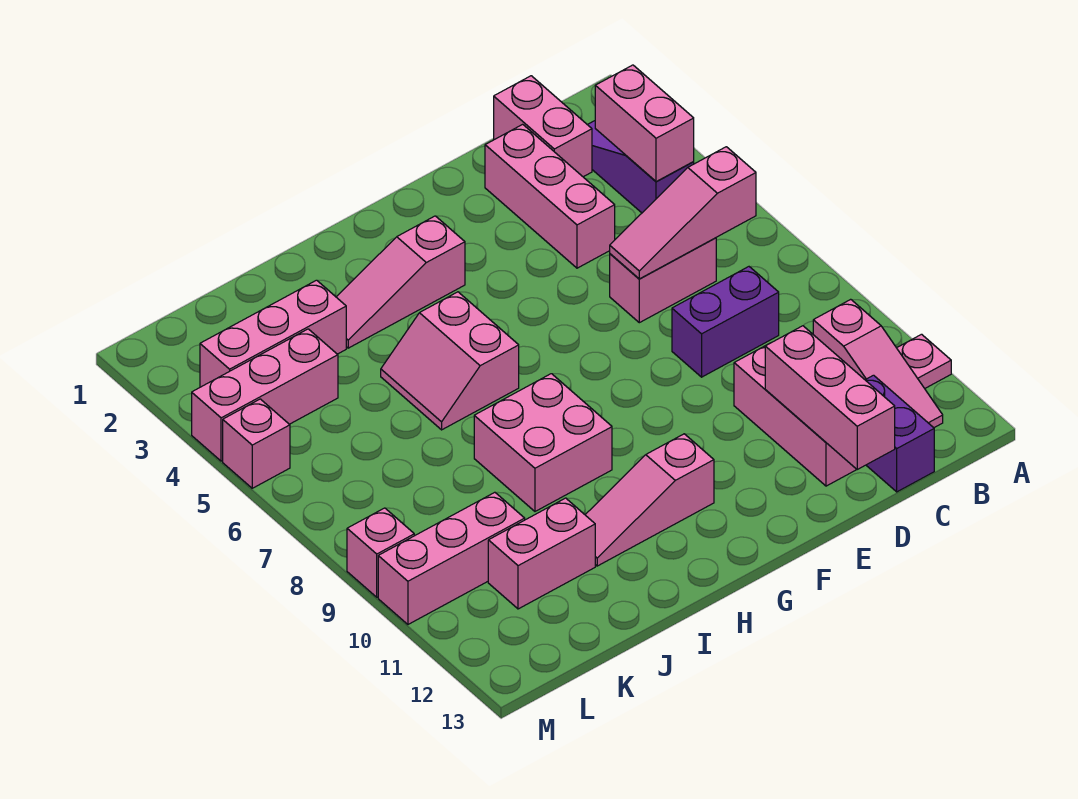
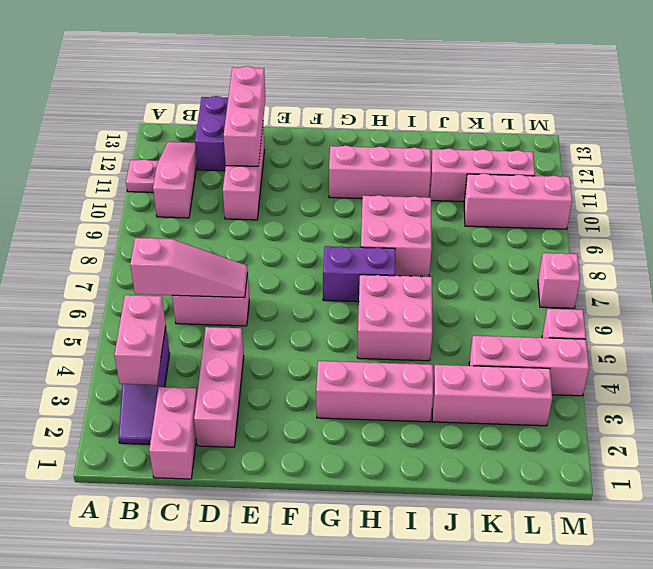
purple brick C8:D8 level 1 -> purple brick G7:H7 level 1
pink slope G3:I3 level 1 top G -> pink brick G3:I3 level 1
pink slope G11:I11 level 1 top G -> pink brick G11:I11 level 1
pink slope H5:I6 level 1 top H -> pink brick H5:I6 level 1
pink brick J11:K11 level 1 -> pink brick J11:L11 level 1
pink brick M9 level 1 -> pink brick M7 level 1

